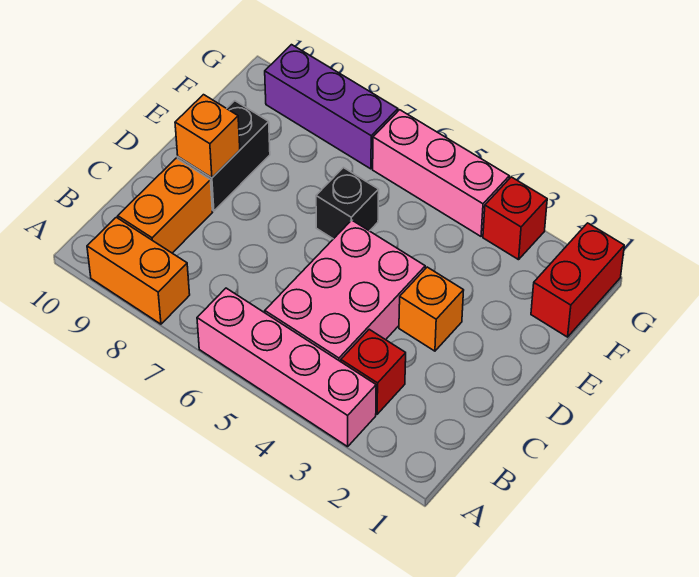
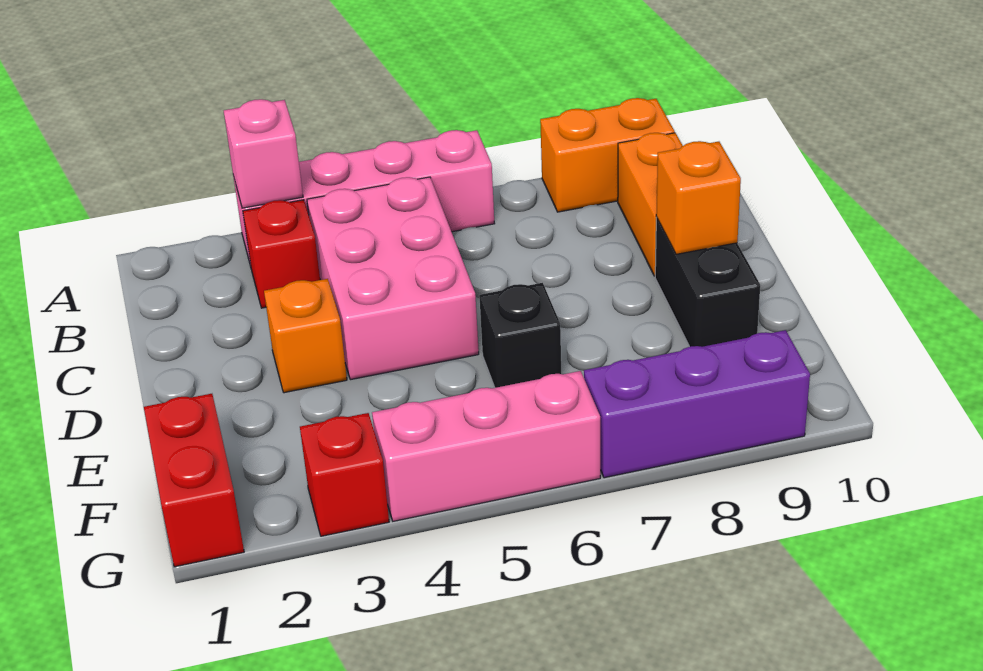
none -> pink brick A3 level 2

